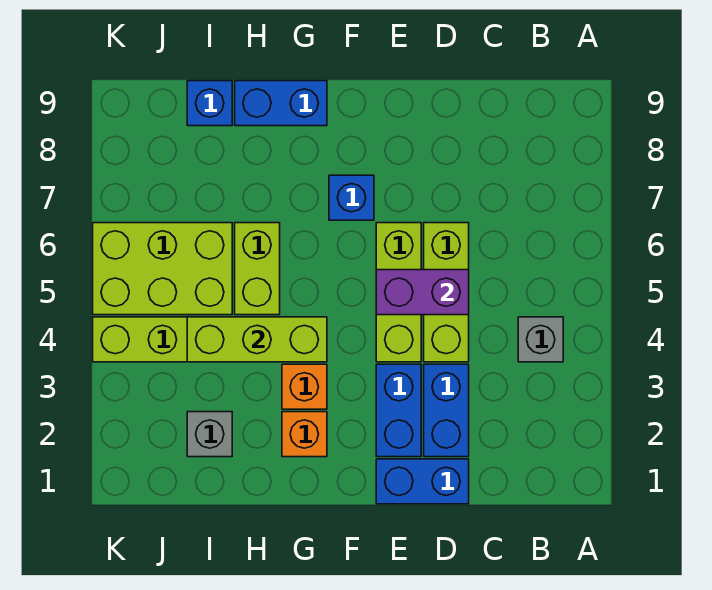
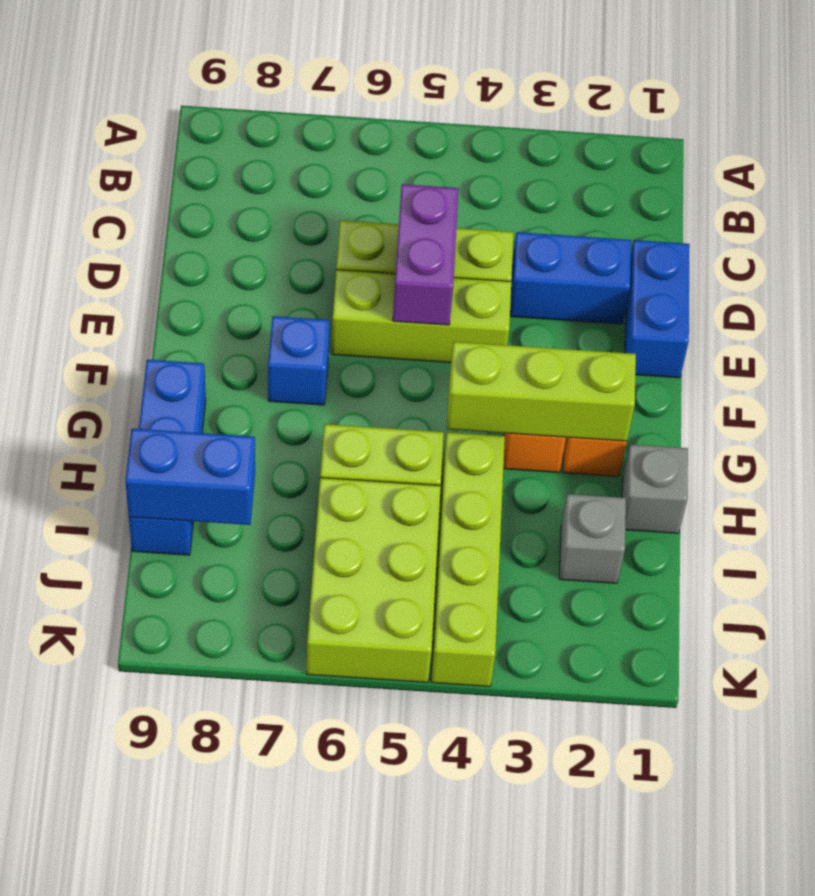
grey brick B4 level 1 -> grey brick H1 level 1
blue brick E2:E3 level 1 -> blue brick I8:I9 level 2
lime brick G4:I4 level 2 -> lime brick G2:G4 level 2

